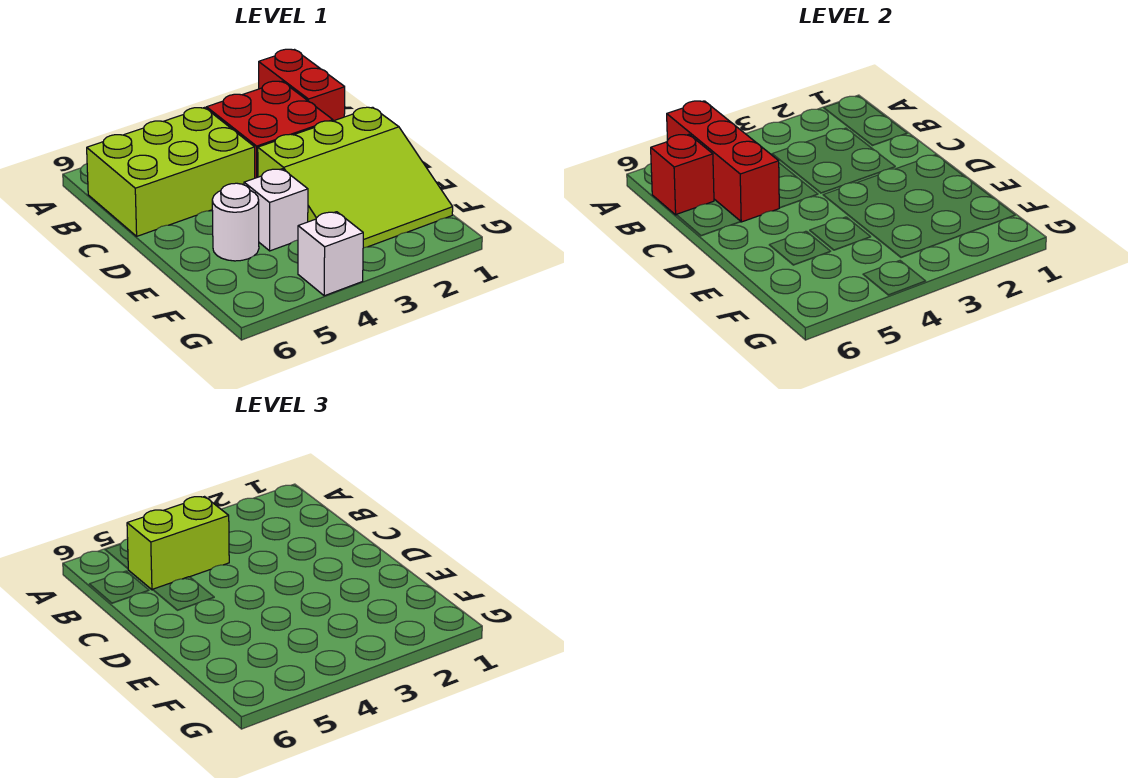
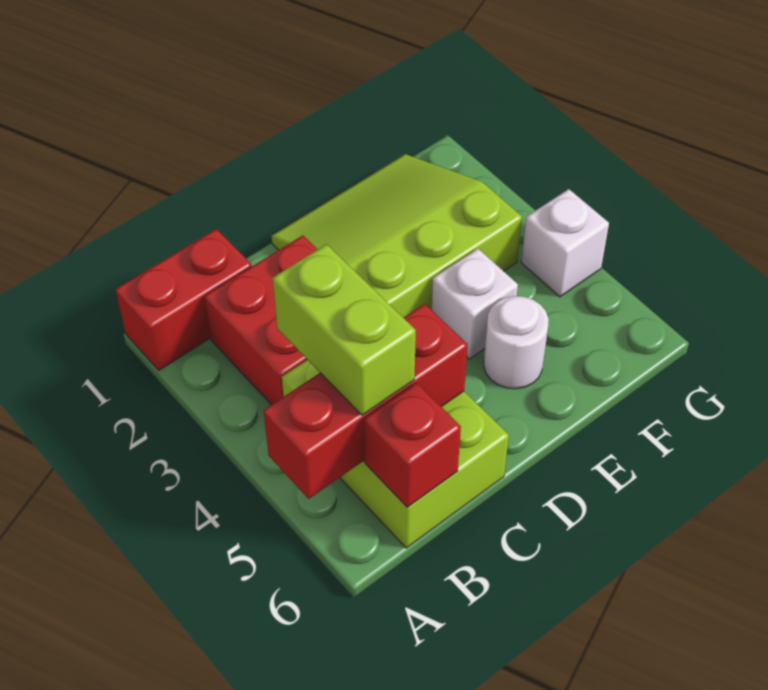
lime slope D1:F3 level 1 top D -> lime slope D1:F3 level 1 top 3

